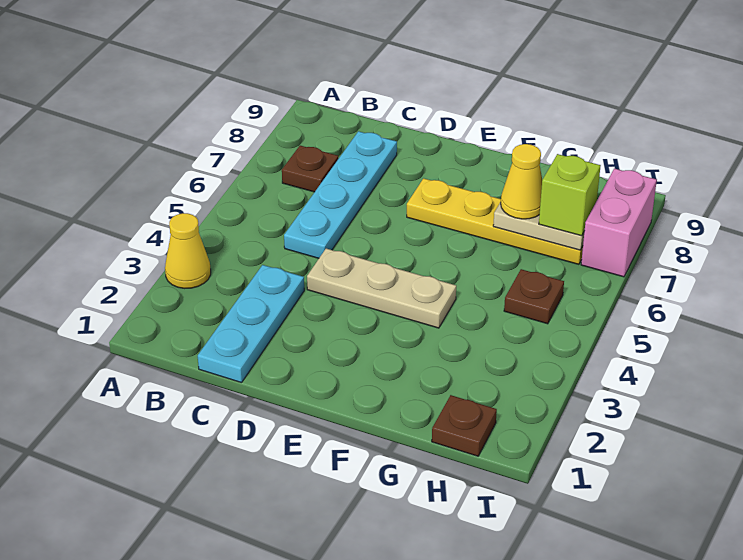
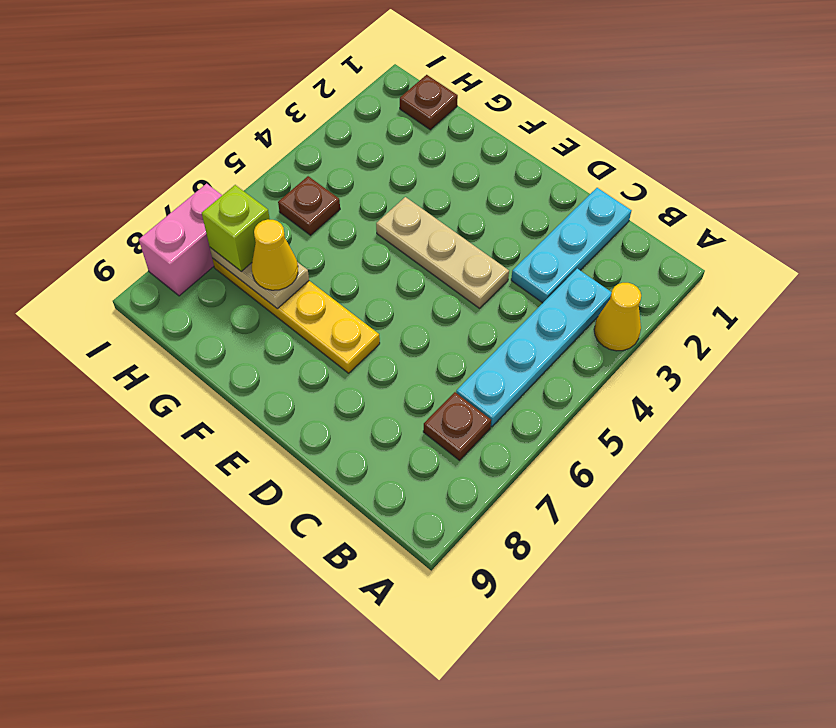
cyan plate C5:C8 level 1 -> cyan plate B3:B6 level 1

